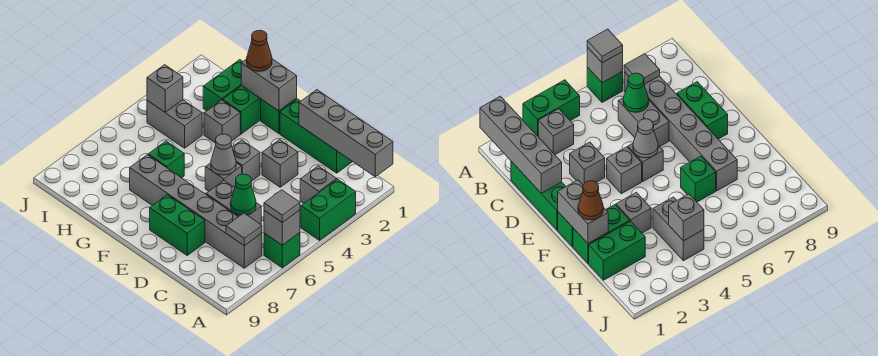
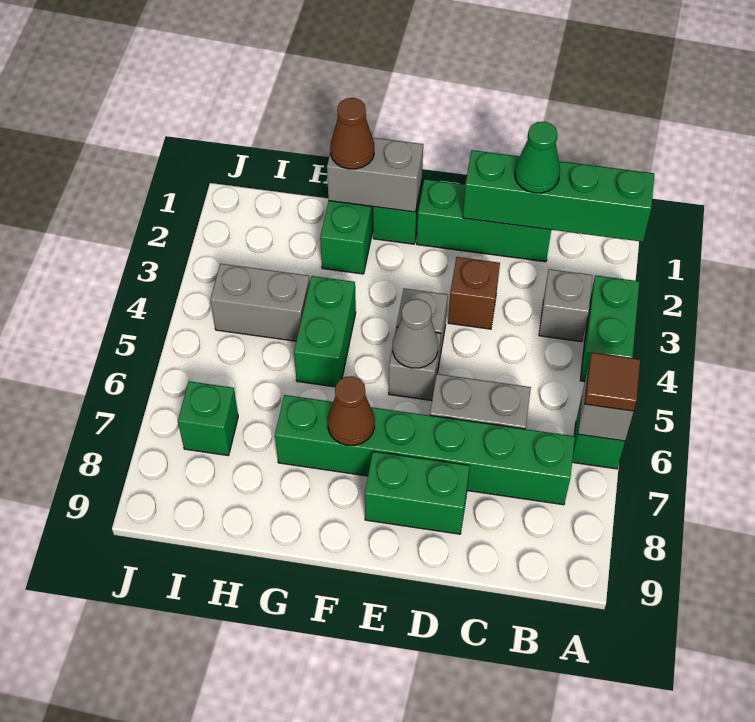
grey brick A1:D1 level 2 -> green brick A1:D1 level 2
grey tile A6 level 3 -> brown tile A6 level 3
grey brick B7:G7 level 1 -> green brick B7:G7 level 1
grey tile B7 level 2 -> none
green cone C6 level 2 -> green cone C1 level 3
grey brick D3 level 1 -> brown brick D3 level 1
none -> brown cone F7 level 2
grey brick G3 level 1 -> none
green brick G6 level 1 -> green brick I7 level 1
green brick H1:H2 level 1 -> green brick G4:G5 level 1
grey brick I4 level 2 -> none

